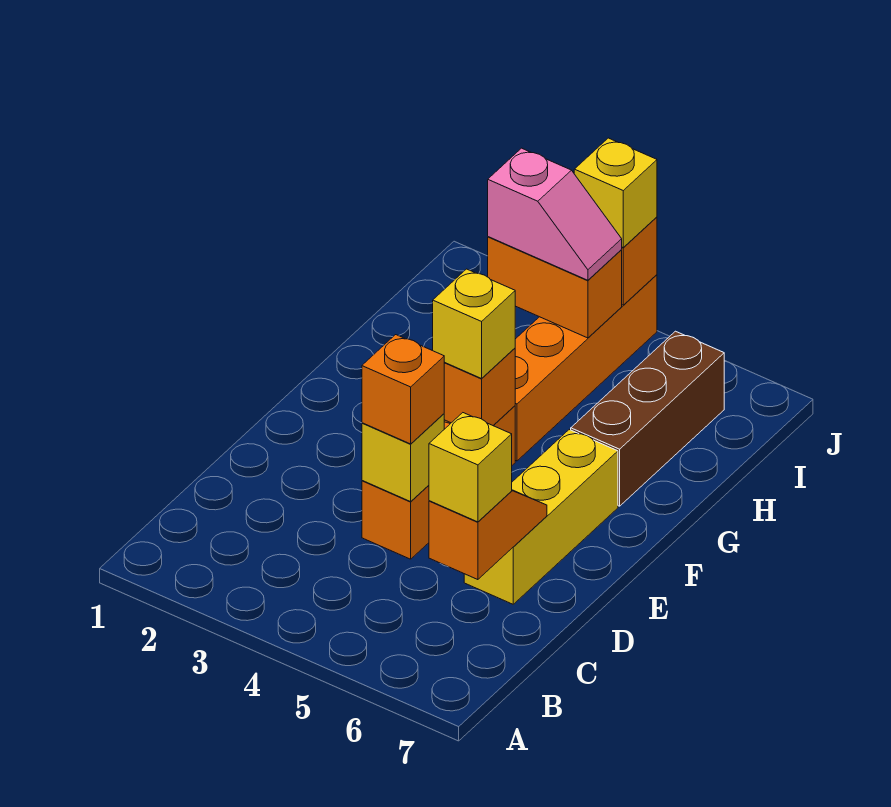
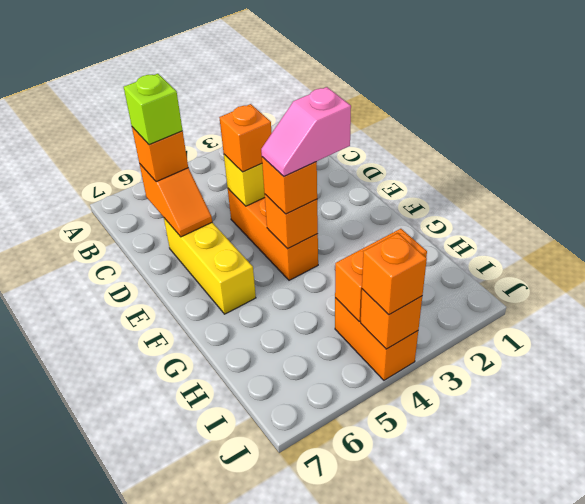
yellow brick C6 level 3 -> orange brick C6 level 3
none -> lime brick C6 level 4
yellow brick F4 level 3 -> orange brick F4 level 3
orange brick G4:J4 level 1 -> orange brick I4:J4 level 1
brown brick G6:I6 level 1 -> none
pink slope I3:I4 level 3 top 3 -> pink slope F3:F4 level 4 top 3
yellow brick J4 level 3 -> orange brick J4 level 3

